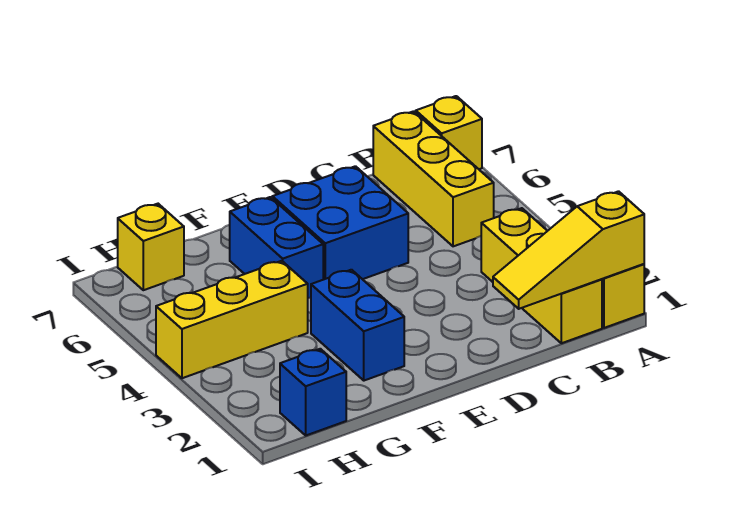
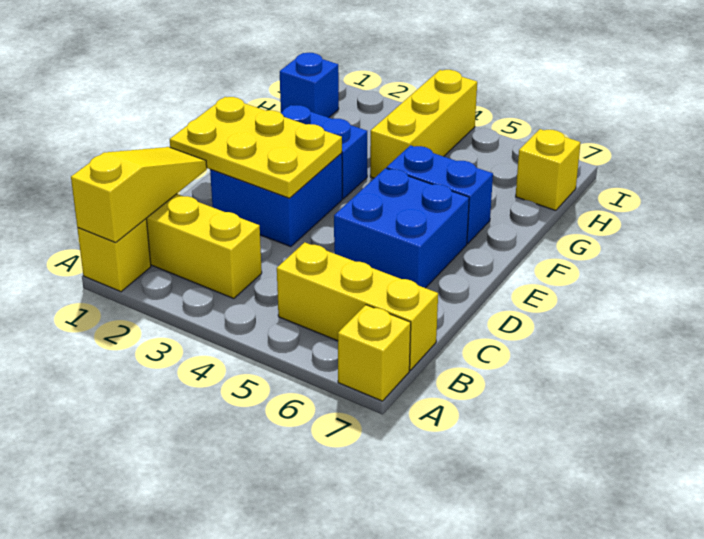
none -> yellow plate D1:E3 level 2
none -> blue brick D2:E3 level 1

